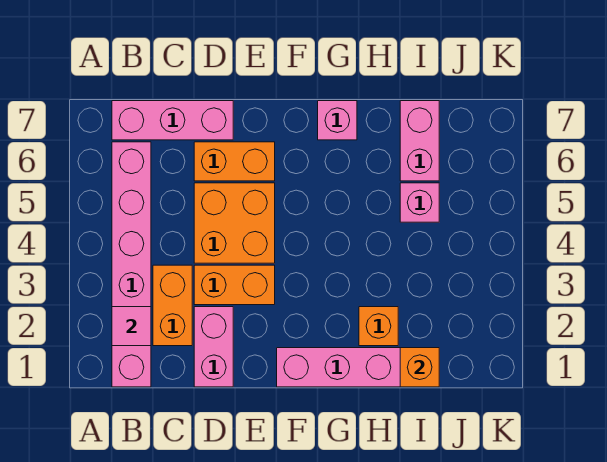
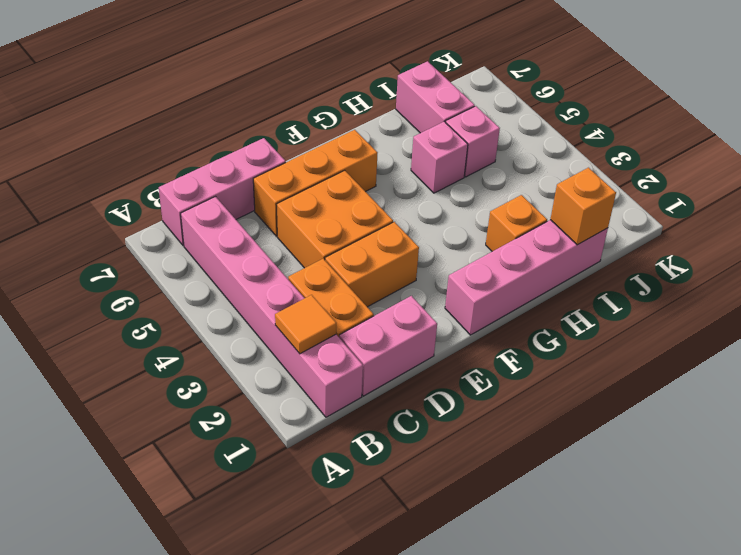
pink tile B2 level 2 -> orange tile B2 level 2
pink brick D1:D2 level 1 -> pink brick C1:D1 level 1
orange brick D6:E6 level 1 -> orange brick D6:F6 level 1
pink brick G7 level 1 -> pink brick H5 level 1

